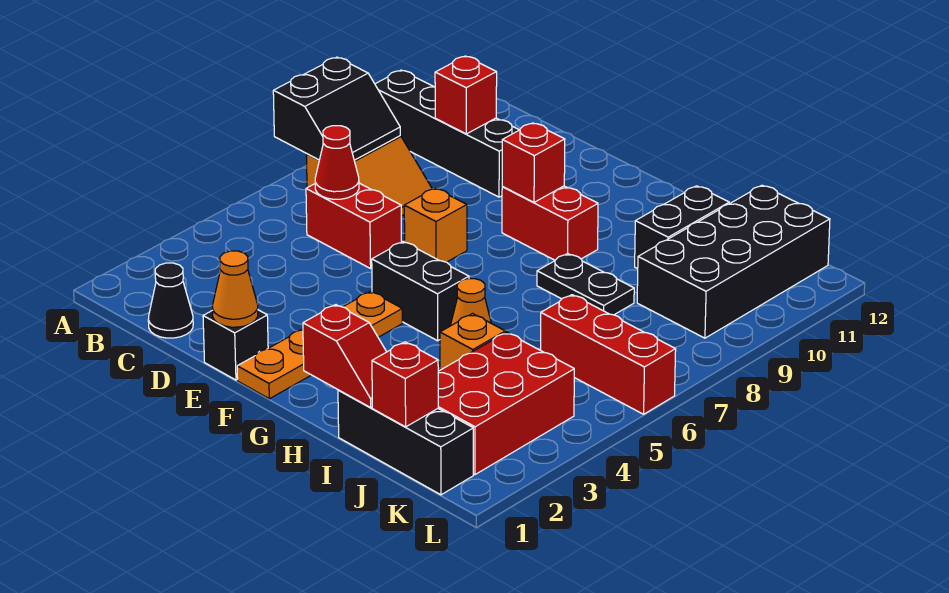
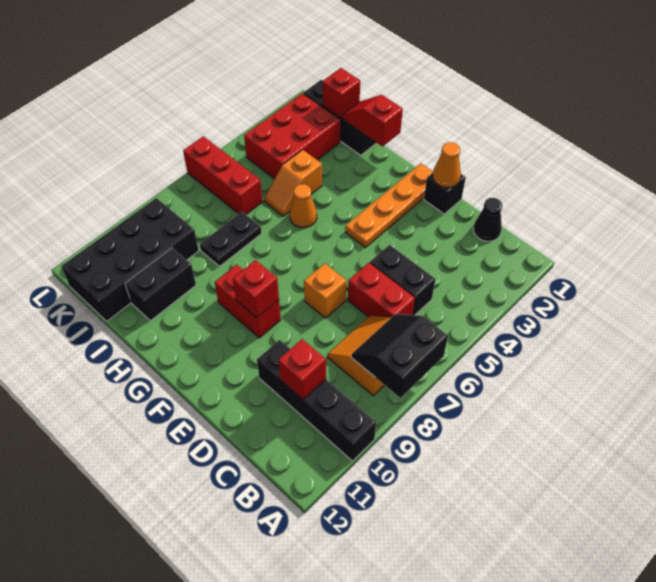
red cone C6 level 2 -> none
black brick F5:G5 level 1 -> black brick C5:D5 level 1
black plate H8:I8 level 1 -> black plate I7:I8 level 1

